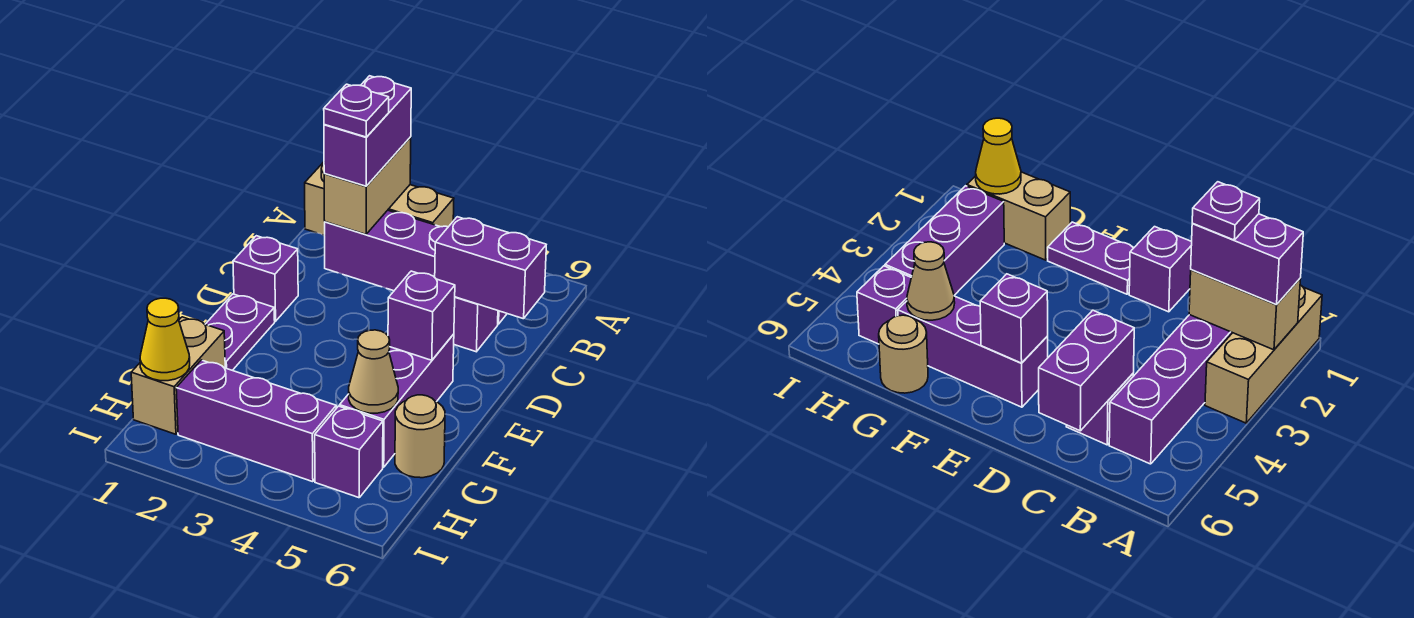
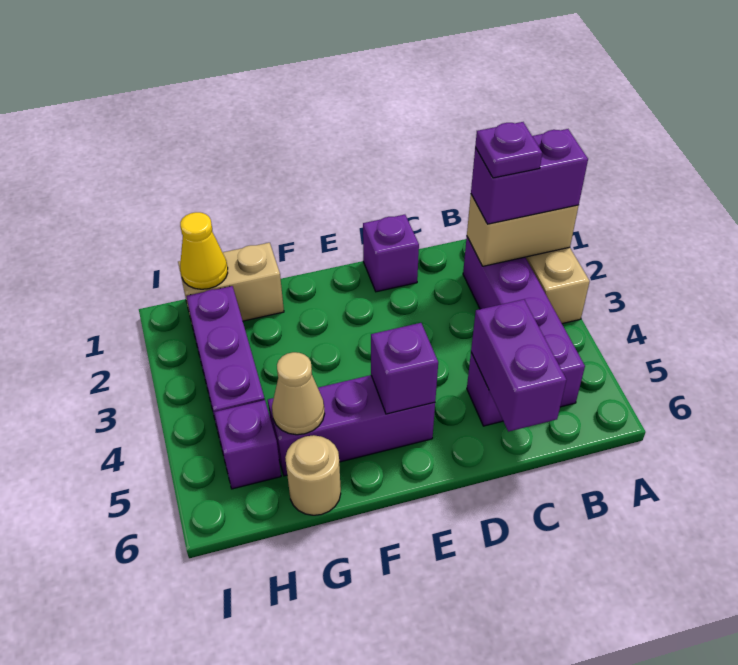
purple plate E1:F1 level 1 -> none

